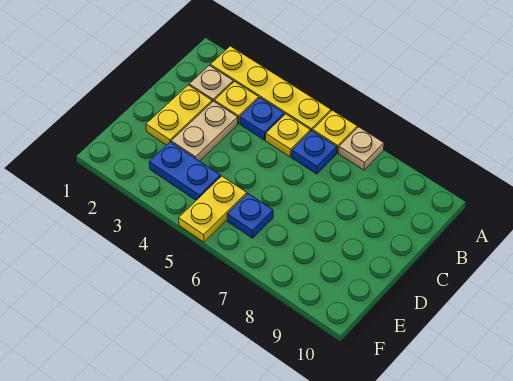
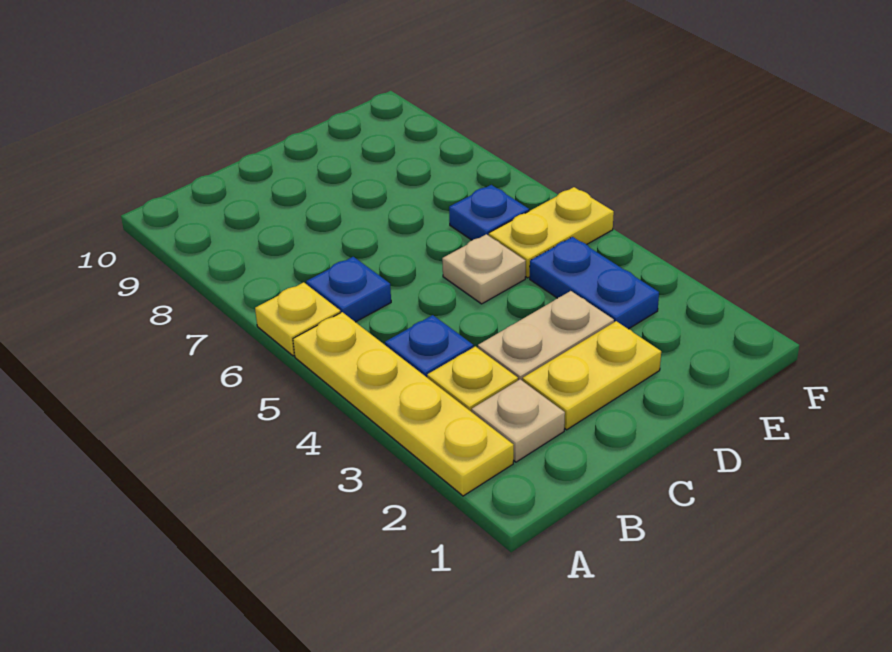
tan plate A7 level 1 -> tan plate D5 level 1
yellow plate B5 level 1 -> none

